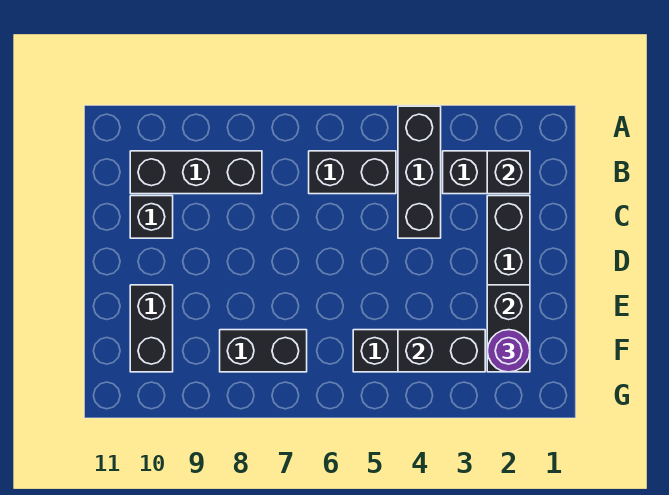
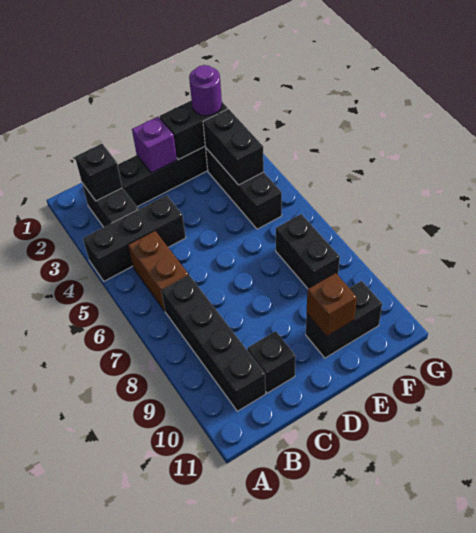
black brick B5:B6 level 1 -> brown brick B5:B6 level 1
black brick B8:B10 level 1 -> black brick B7:B10 level 1
none -> purple brick D2 level 2
none -> brown brick E10 level 2

